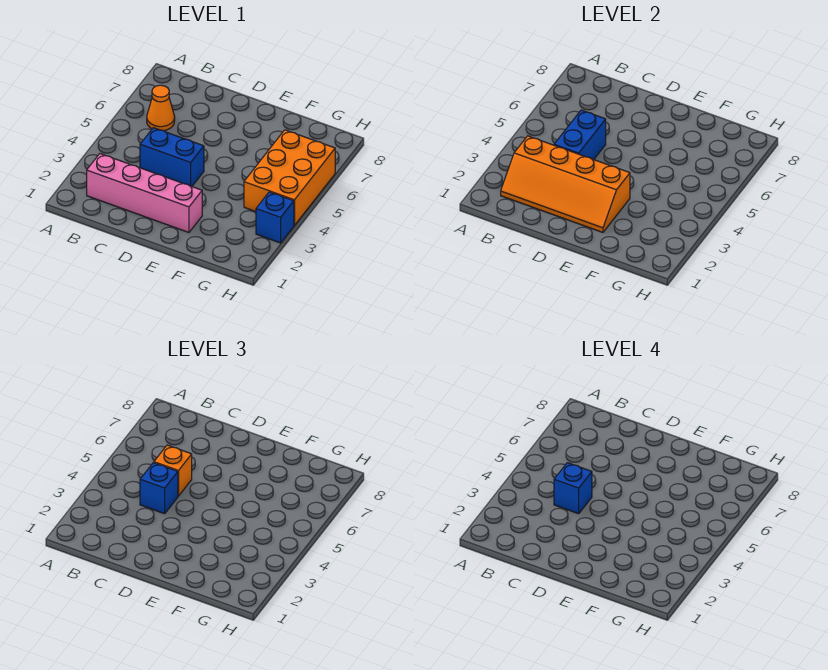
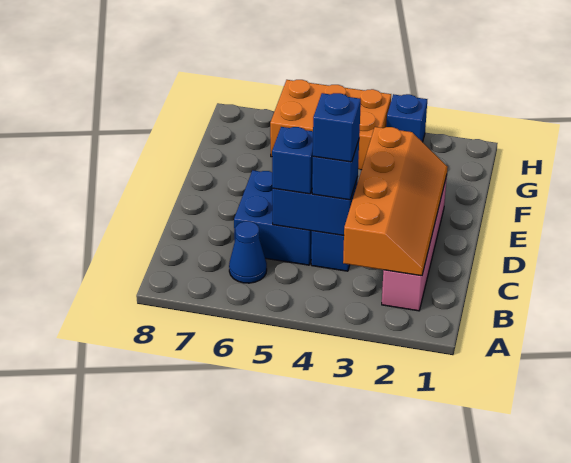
orange cone B6 level 1 -> blue cone B6 level 1
none -> blue brick C5:D6 level 1
orange brick C5 level 3 -> blue brick C5 level 3

